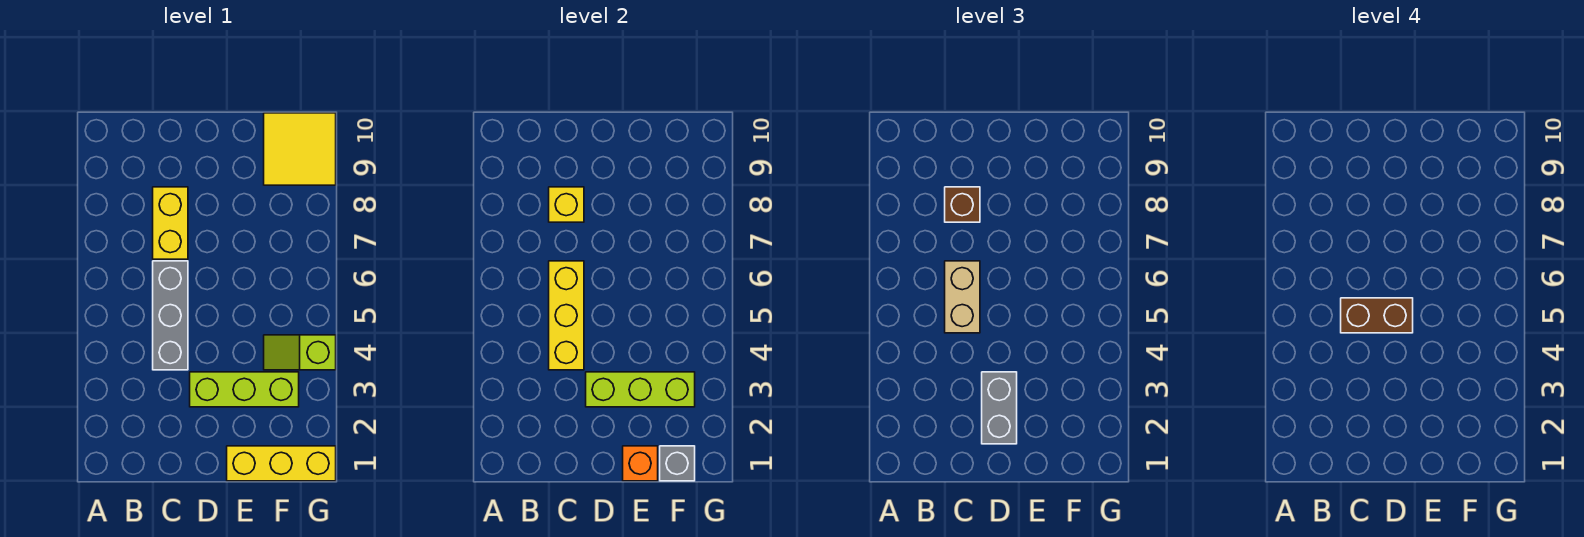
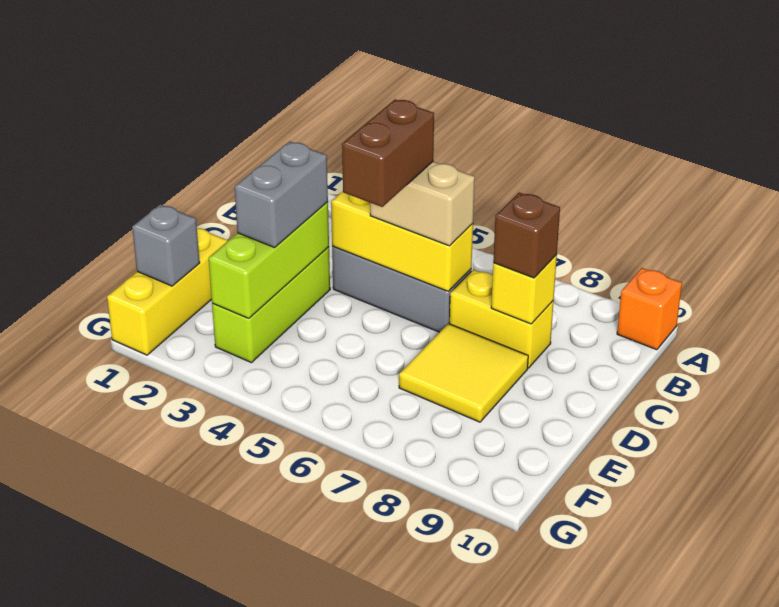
grey brick D2:D3 level 3 -> grey brick D3:E3 level 3
orange brick E1 level 2 -> orange brick A10 level 1
lime slope F4:G4 level 1 top G -> none
yellow tile F9:G10 level 1 -> yellow tile D7:E8 level 1

